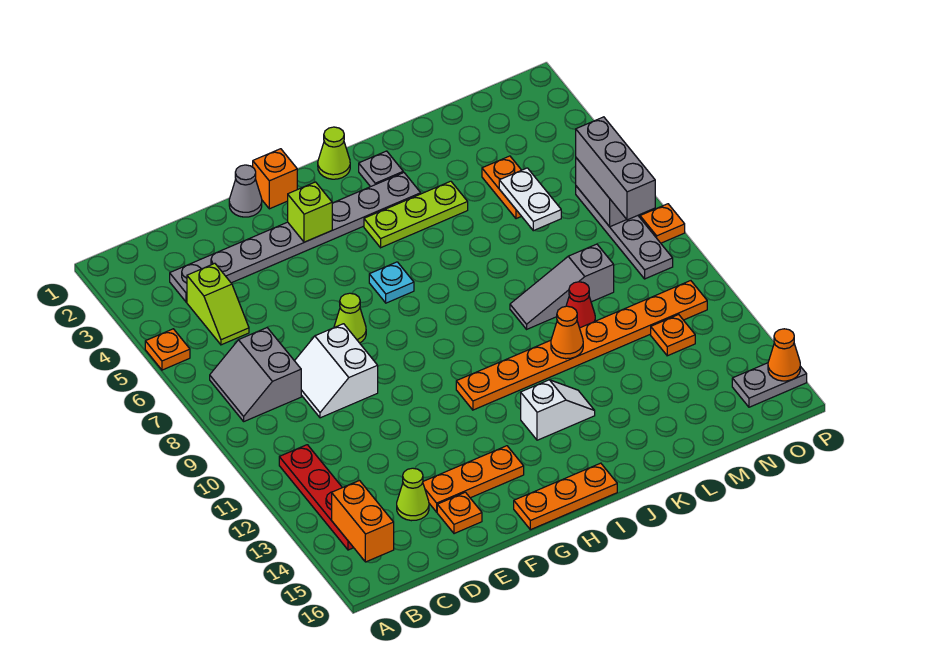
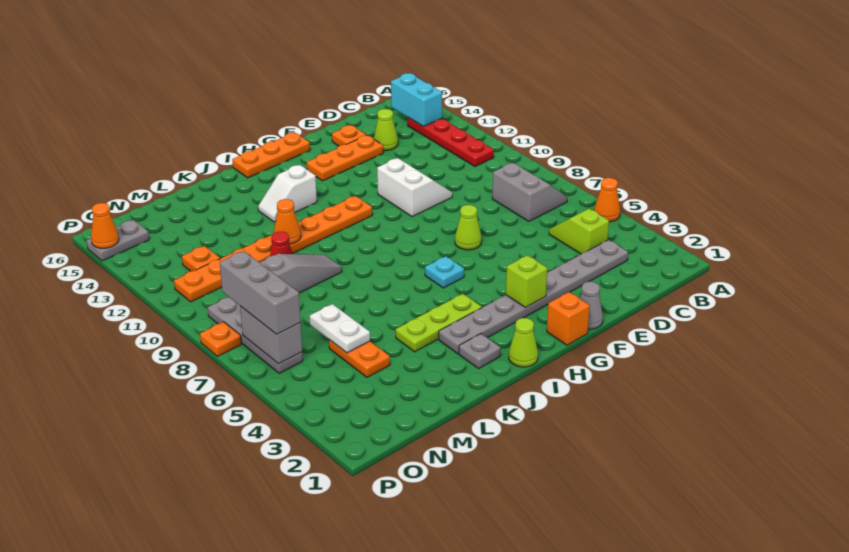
orange plate A5 level 1 -> orange cone A5 level 1
orange brick B14:B15 level 2 -> cyan brick B14:B15 level 2
white slope D8:E9 level 1 top E -> white slope E10:F11 level 1 top F

